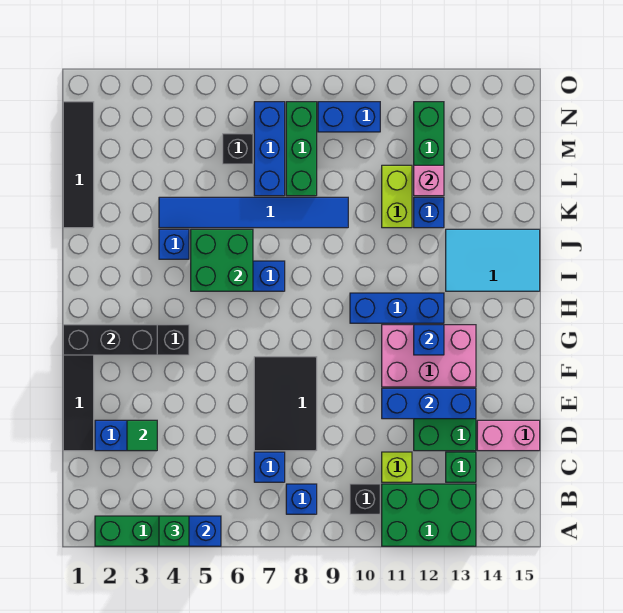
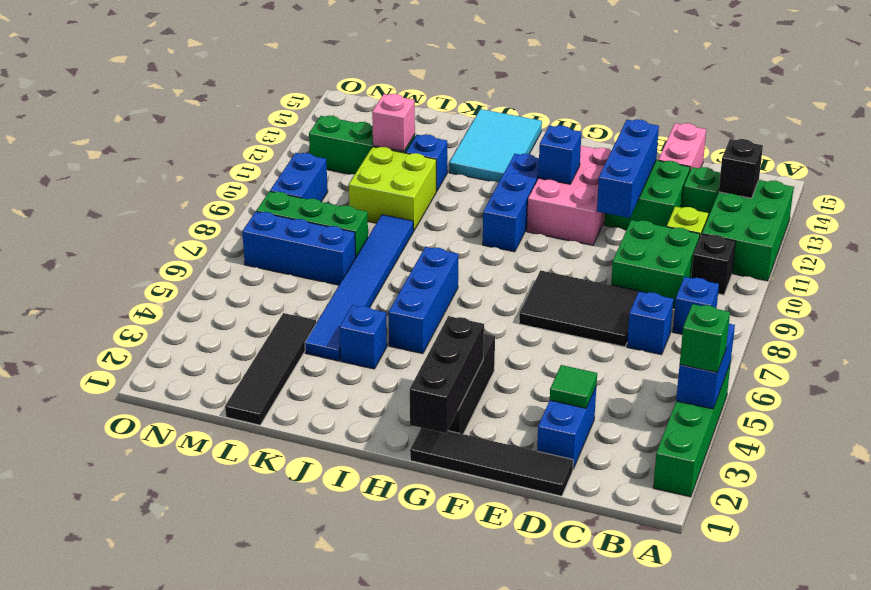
green brick I5:J6 level 2 -> green brick C9:D10 level 1
black tile K1:N1 level 1 -> black tile L1:L4 level 1
lime brick K11:L11 level 1 -> lime brick K10:L11 level 1
black brick M6 level 1 -> black brick B13 level 2

